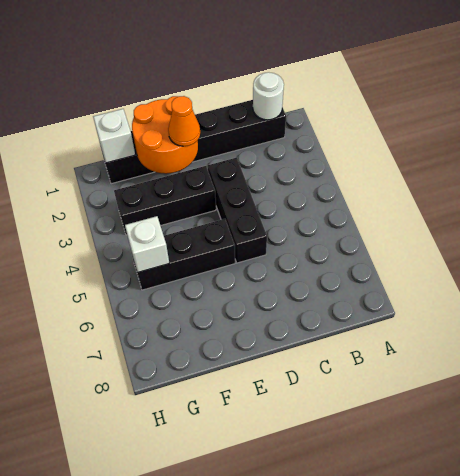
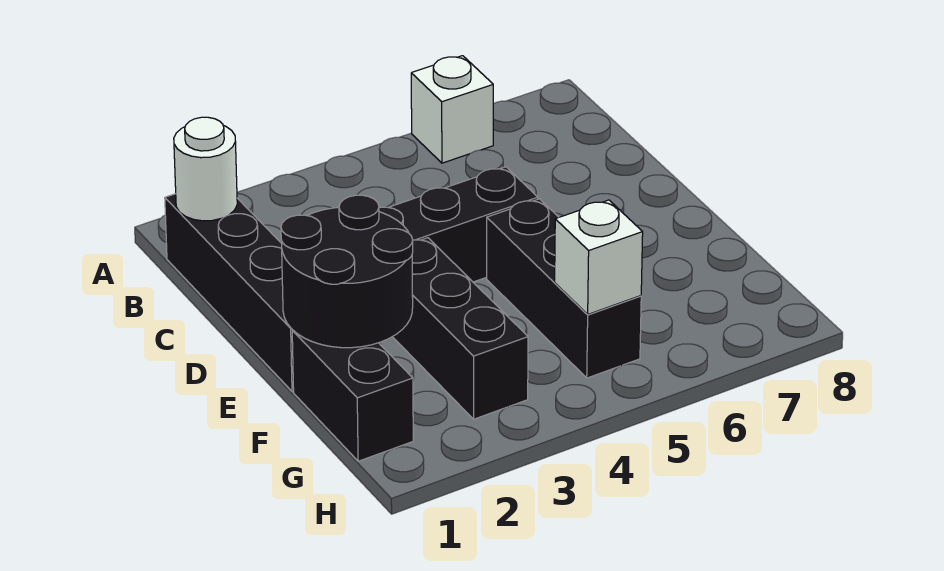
orange round brick E1:F2 level 2 -> black round brick E1:F2 level 2
orange cone E2 level 3 -> none
white brick G1 level 2 -> white brick A6 level 1

